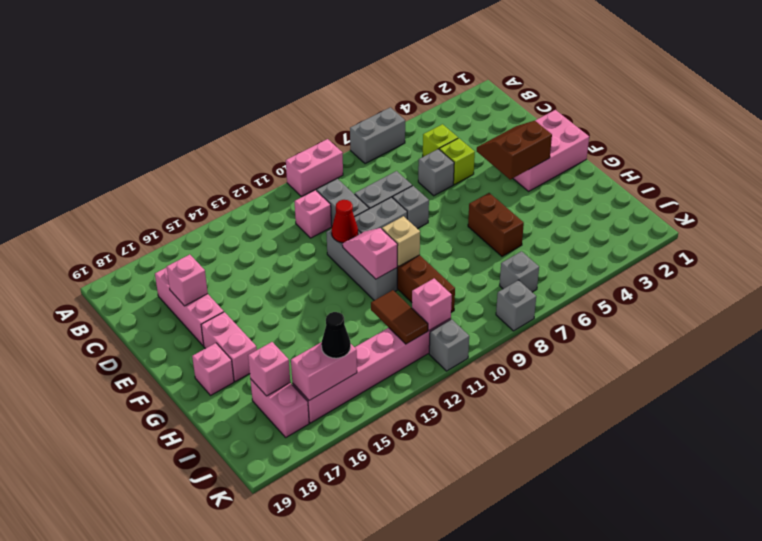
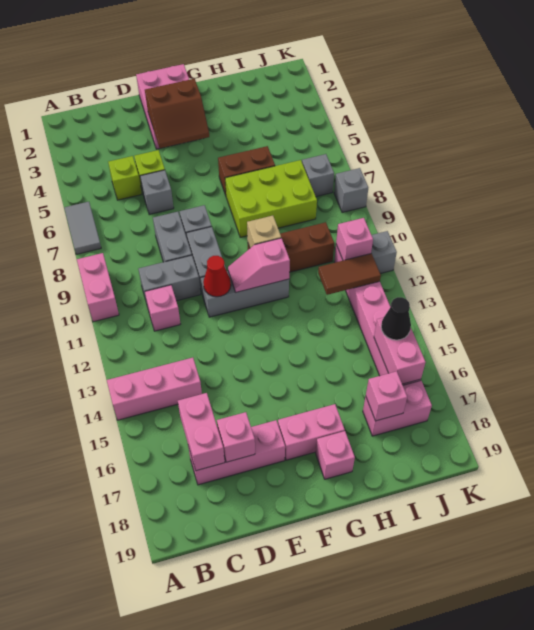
grey brick A6:A7 level 1 -> grey tile A6:A7 level 1
none -> pink brick A14:C14 level 1
none -> pink brick C16:C17 level 2
brown slope E3:F4 level 2 top F -> brown slope E3:F4 level 2 top 3
none -> lime brick G7:I8 level 1

